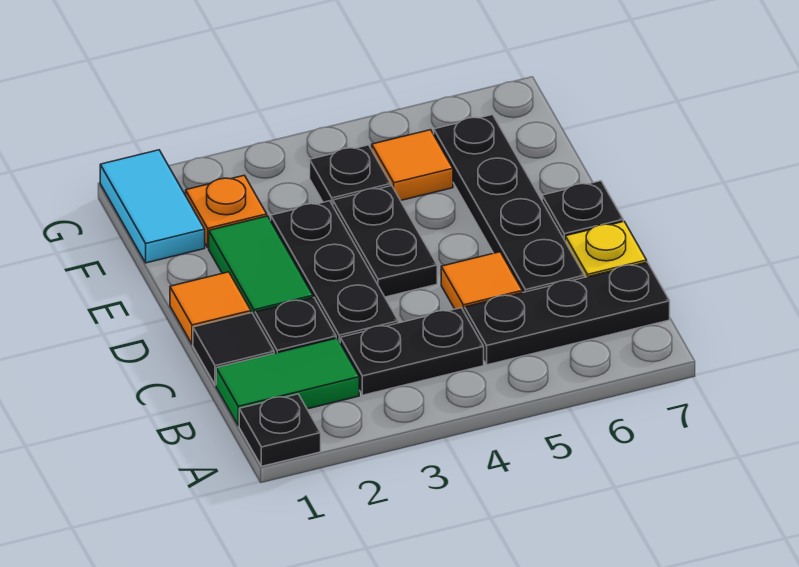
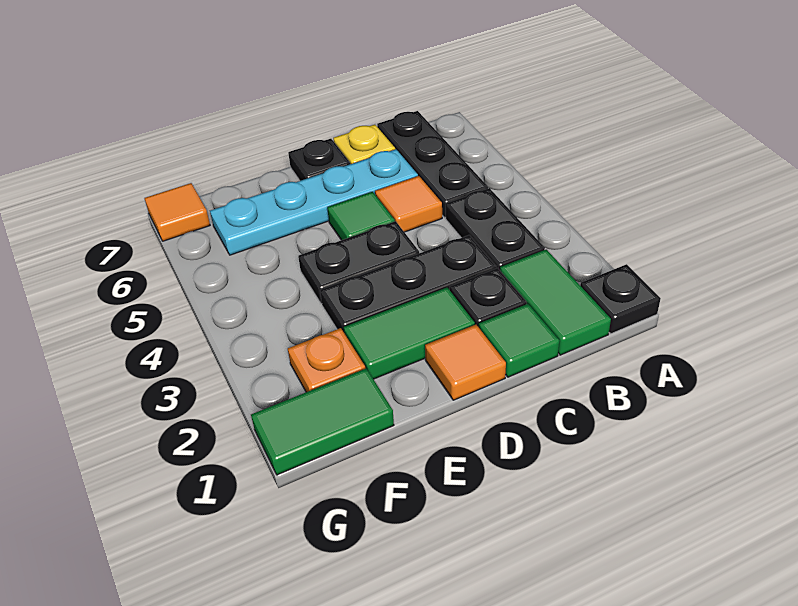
black tile C1 level 1 -> green tile C1 level 1
black plate C6:F6 level 1 -> cyan plate C6:F6 level 1
none -> green tile D5 level 1
cyan tile F1:G1 level 1 -> green tile F1:G1 level 1
black plate F4 level 1 -> none
orange tile F5 level 1 -> orange tile G7 level 1

